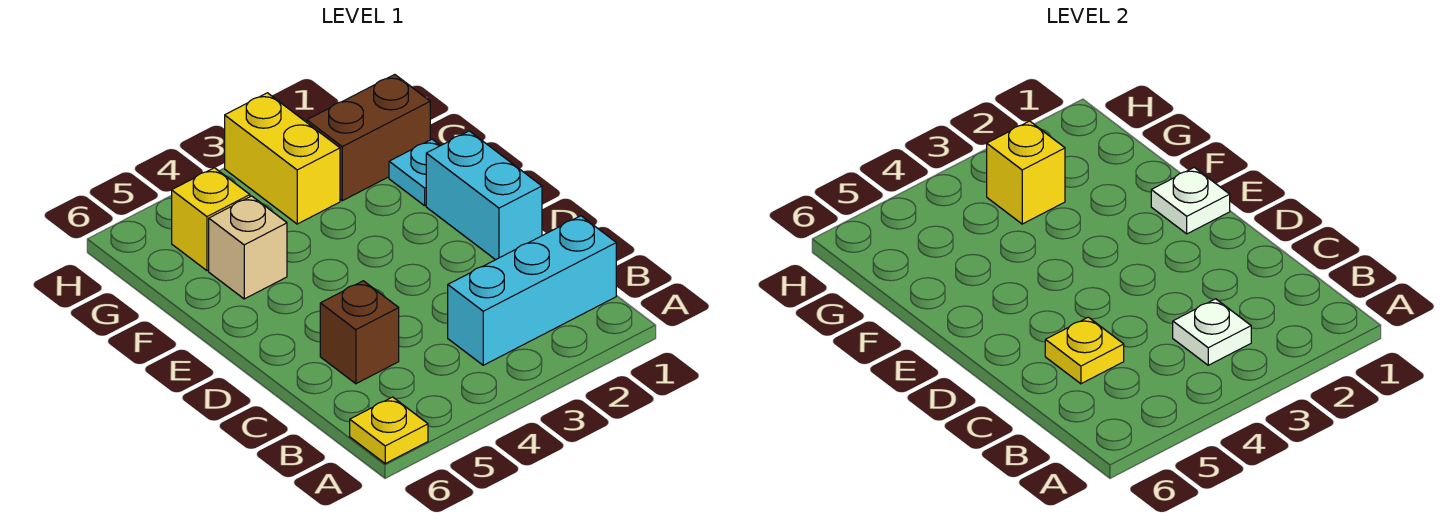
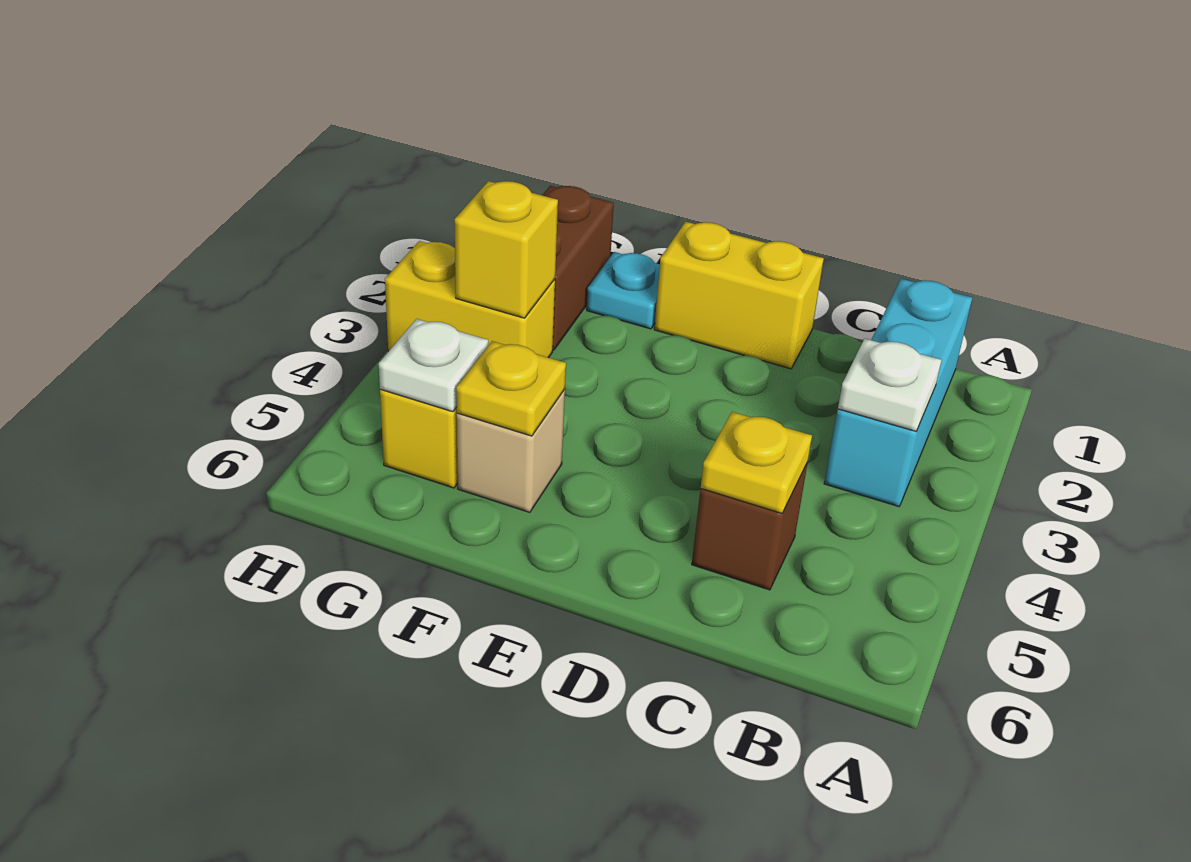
yellow plate A6 level 1 -> yellow plate F5 level 2
cyan brick D1:E1 level 1 -> yellow brick D1:E1 level 1
white plate E1 level 2 -> white plate G5 level 2

